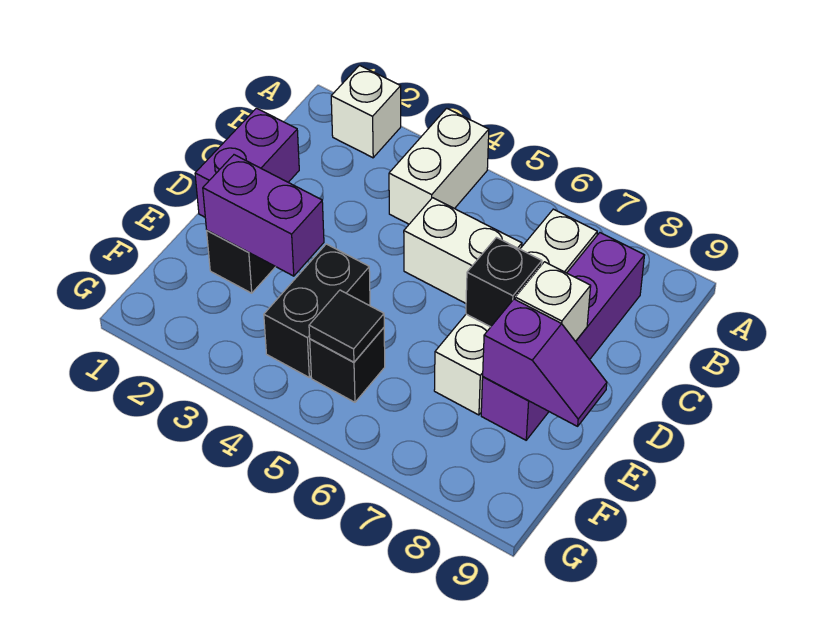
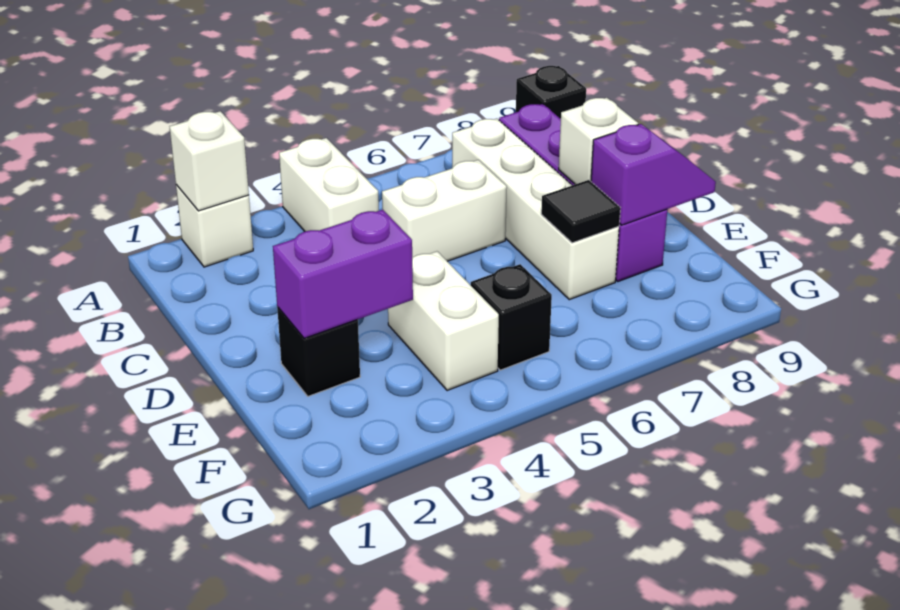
none -> white brick A2 level 2
purple brick C1:D1 level 1 -> none
black brick D7 level 2 -> black brick A9 level 1
black brick E4:F4 level 1 -> white brick E4:F4 level 1
black tile F5 level 2 -> black tile E7 level 2

